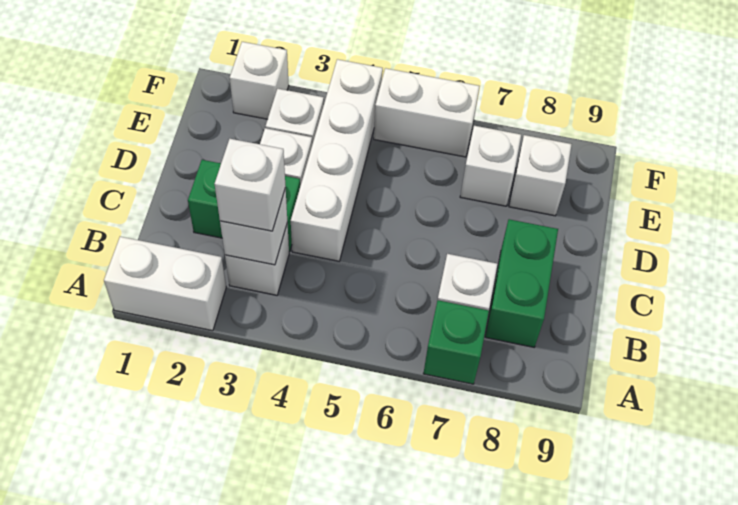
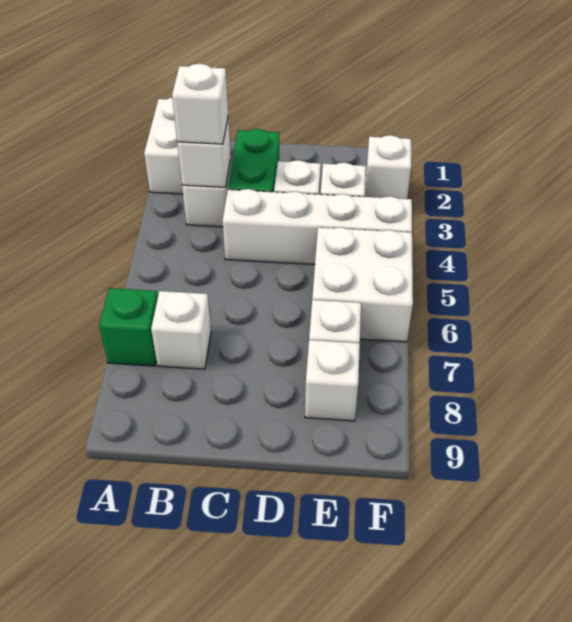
green brick B8:C8 level 1 -> none
white brick F5:F6 level 1 -> white brick E5:F6 level 1

